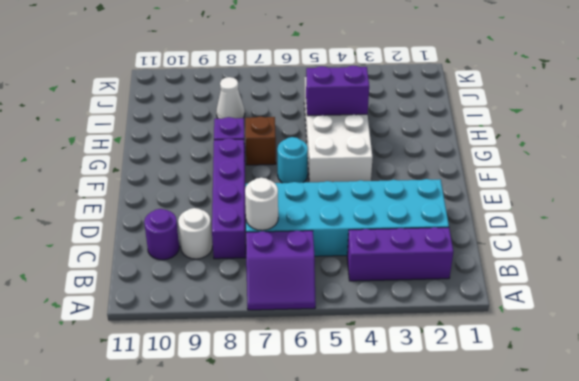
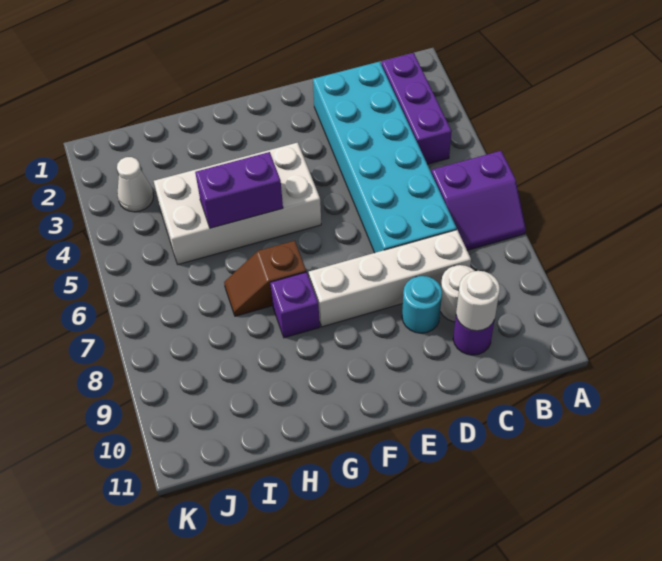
purple slope A6:B7 level 1 top B -> purple slope A6:B7 level 1 top 6
white round brick C7 level 2 -> white round brick C10 level 2
purple brick C8:F8 level 1 -> white brick C8:F8 level 1
cyan round brick F6 level 1 -> cyan round brick D9 level 1
purple brick H4:H5 level 2 -> purple brick G5:H5 level 2
white cone I8 level 1 -> white cone J3 level 1

